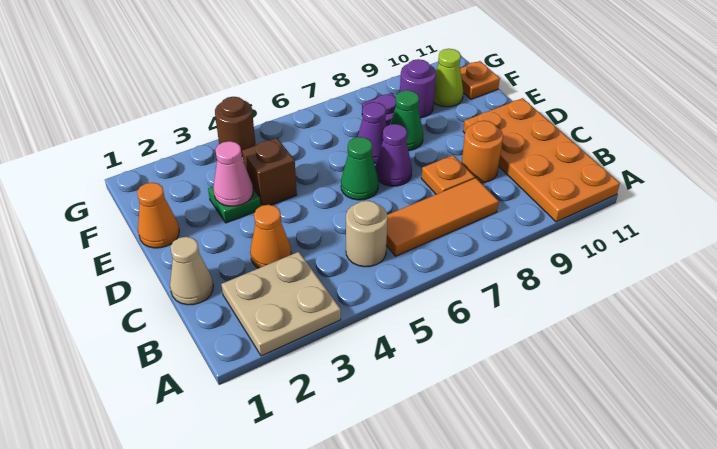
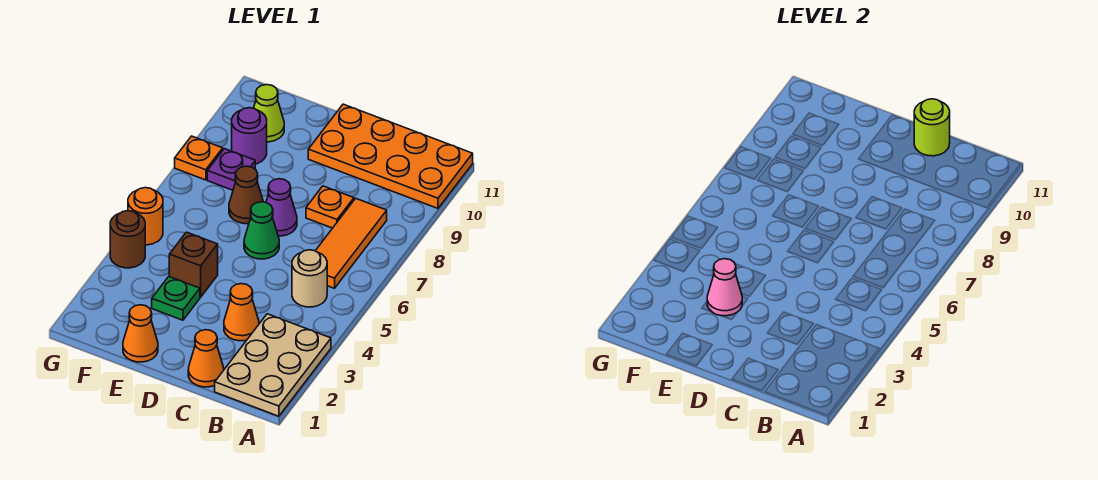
tan plate A2:B3 level 1 -> tan plate A1:B3 level 1
tan cone C1 level 1 -> orange cone C1 level 1
orange round brick C9 level 1 -> orange round brick G5 level 1
none -> lime round brick C11 level 2
purple cone E7 level 1 -> brown cone E7 level 1
green cone E8 level 1 -> none
orange plate F11 level 1 -> orange plate G8 level 1

